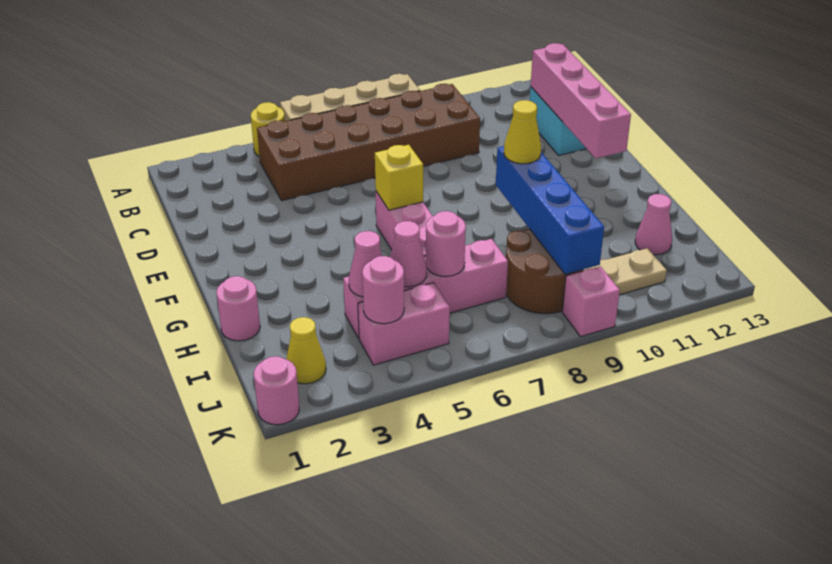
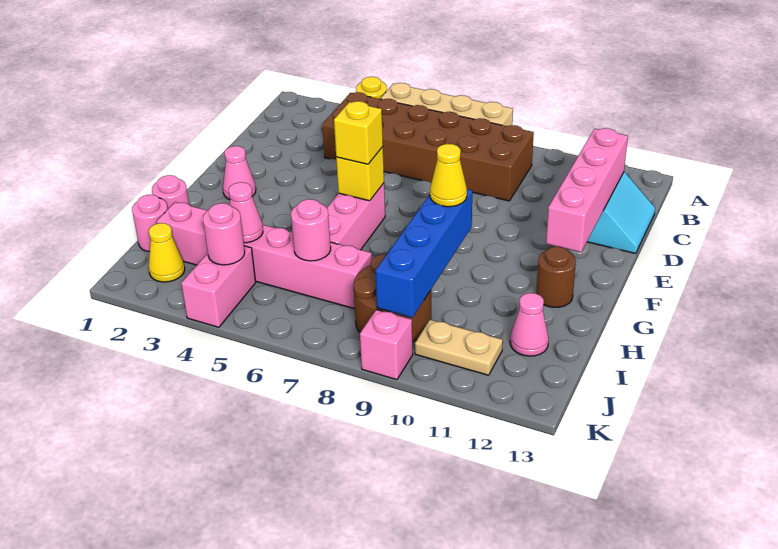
none -> yellow brick F6 level 3
none -> brown round brick G12 level 1
pink brick I4:I7 level 1 -> pink brick I2:I7 level 1
pink cone I5 level 2 -> pink cone F2 level 1
pink brick J4:J5 level 1 -> pink brick J4:K4 level 1
pink round brick K1 level 1 -> pink round brick I1 level 1

